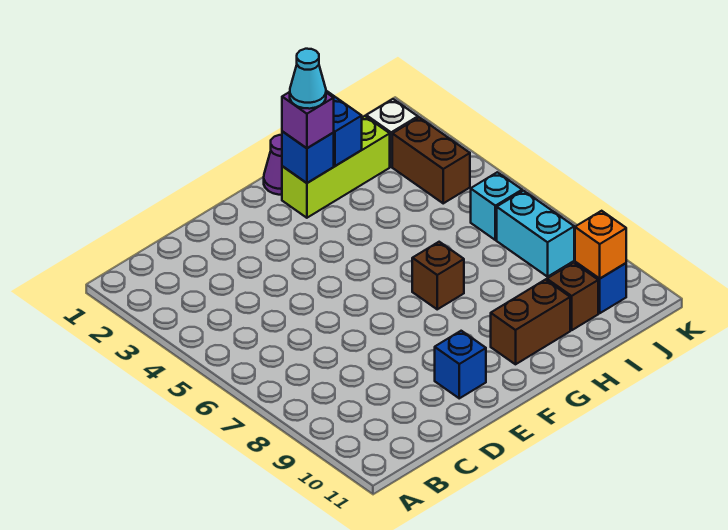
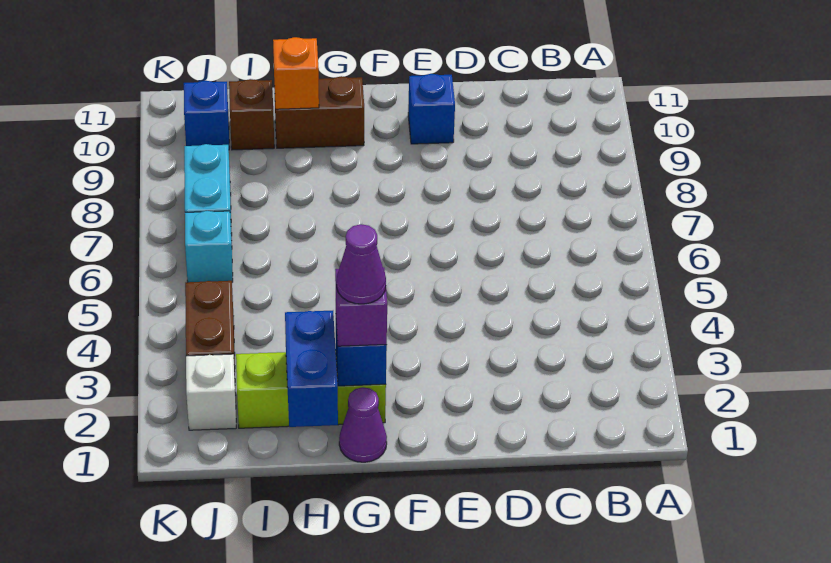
cyan cone G2 level 4 -> purple cone G2 level 4
brown brick G7 level 1 -> none
orange brick J10 level 2 -> orange brick H10 level 2

